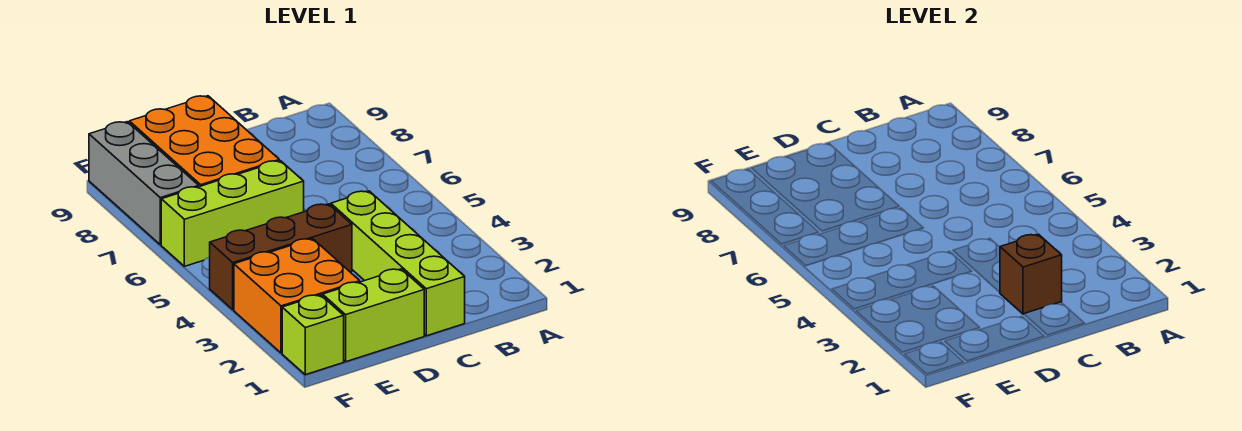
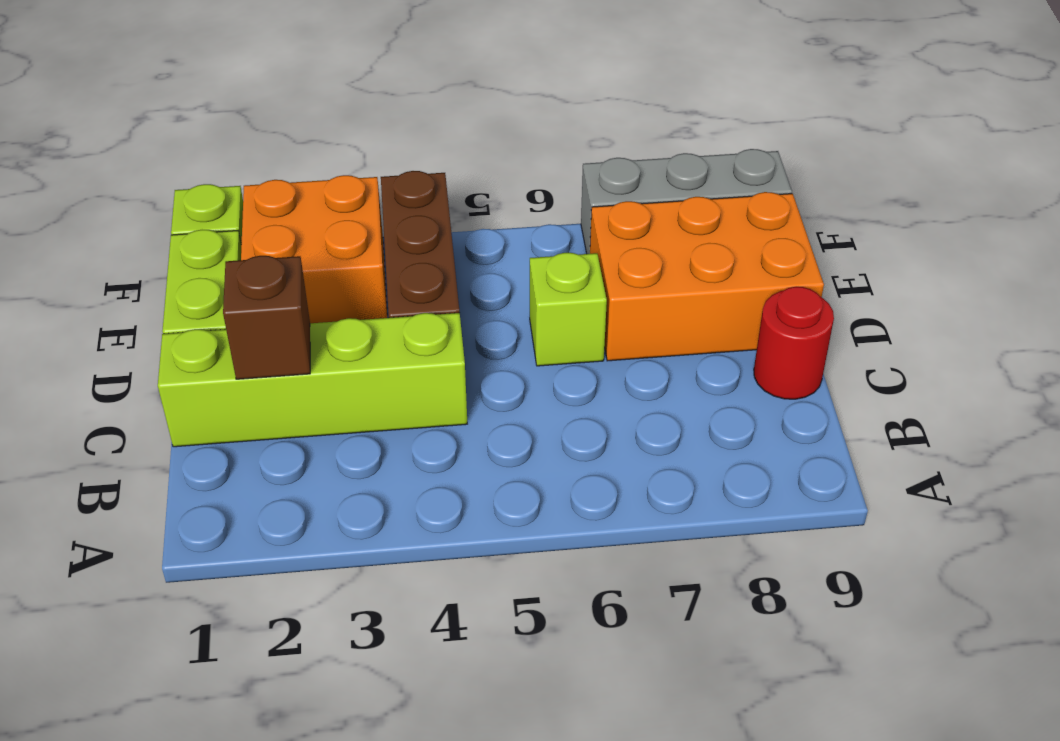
none -> red round brick C9 level 1
lime brick D6:F6 level 1 -> lime brick D6 level 1

